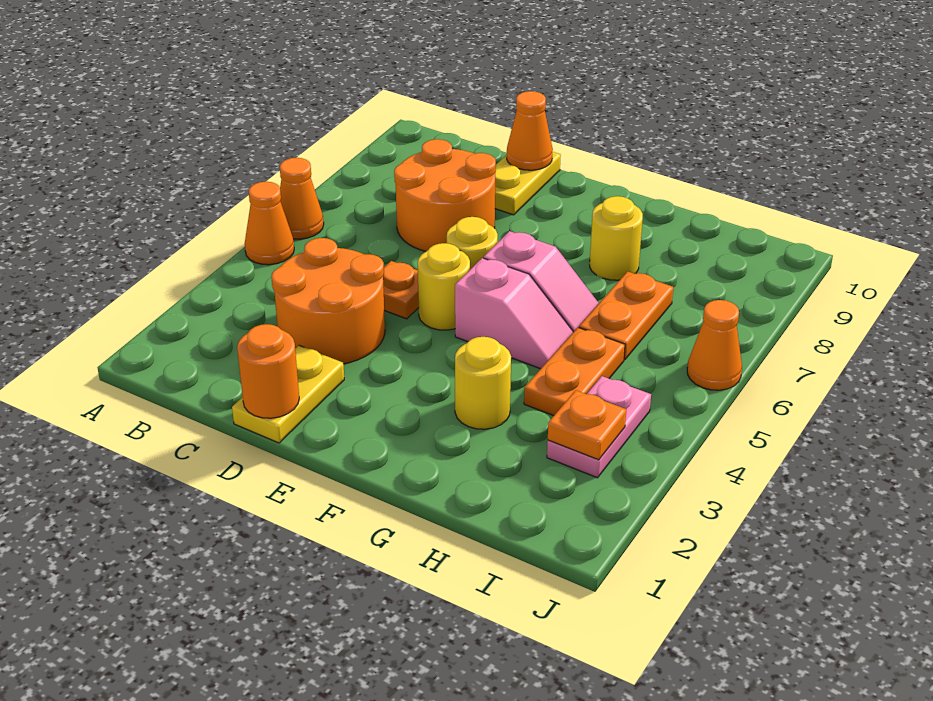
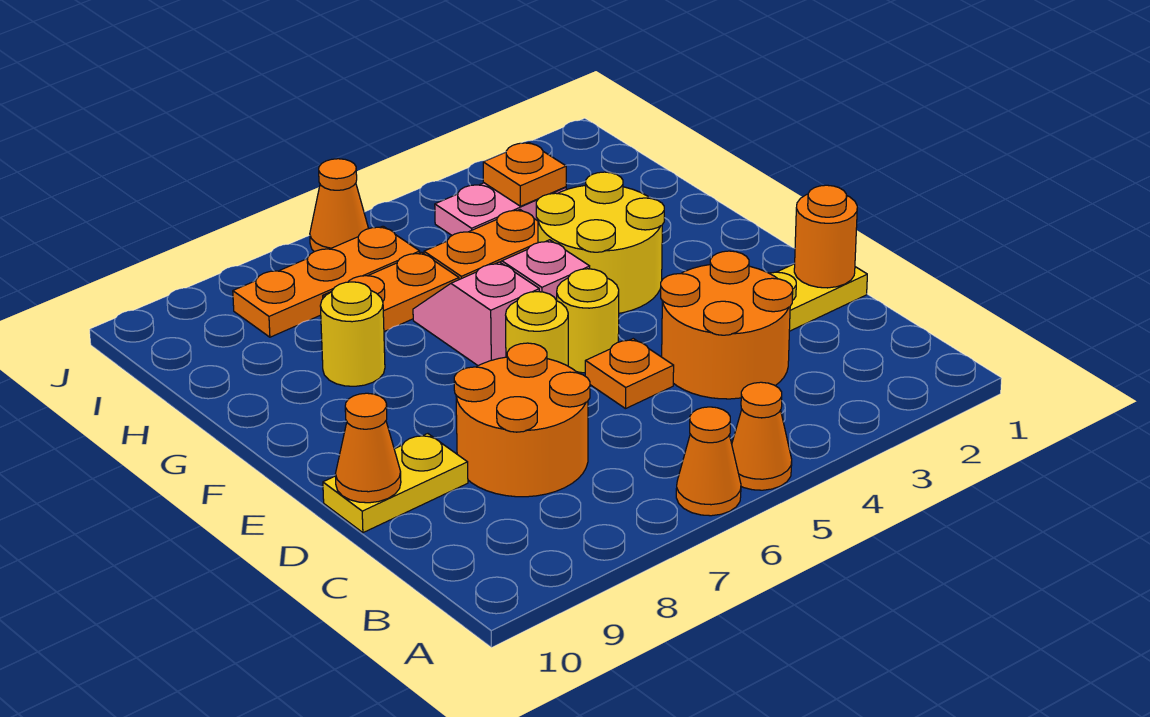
yellow round brick G3 level 1 -> yellow round brick F3:G4 level 1
none -> orange plate I6:I8 level 1

